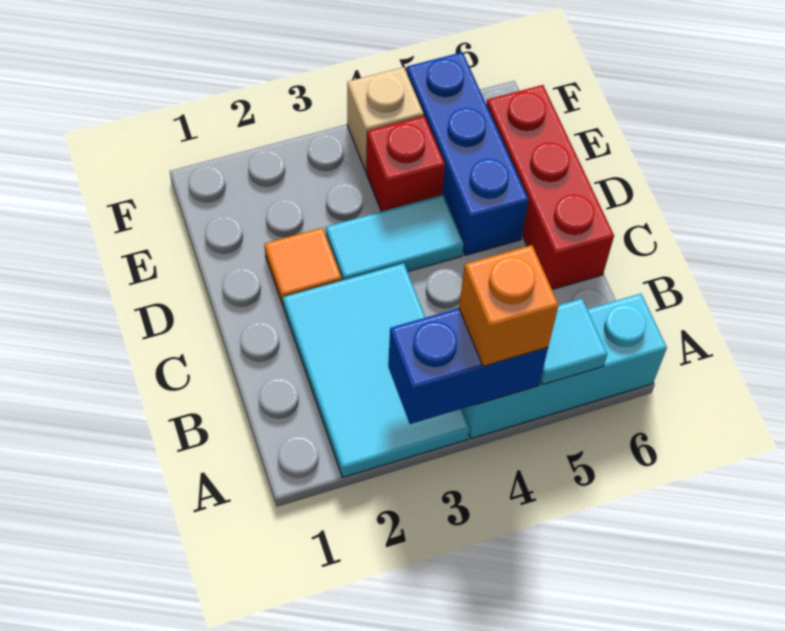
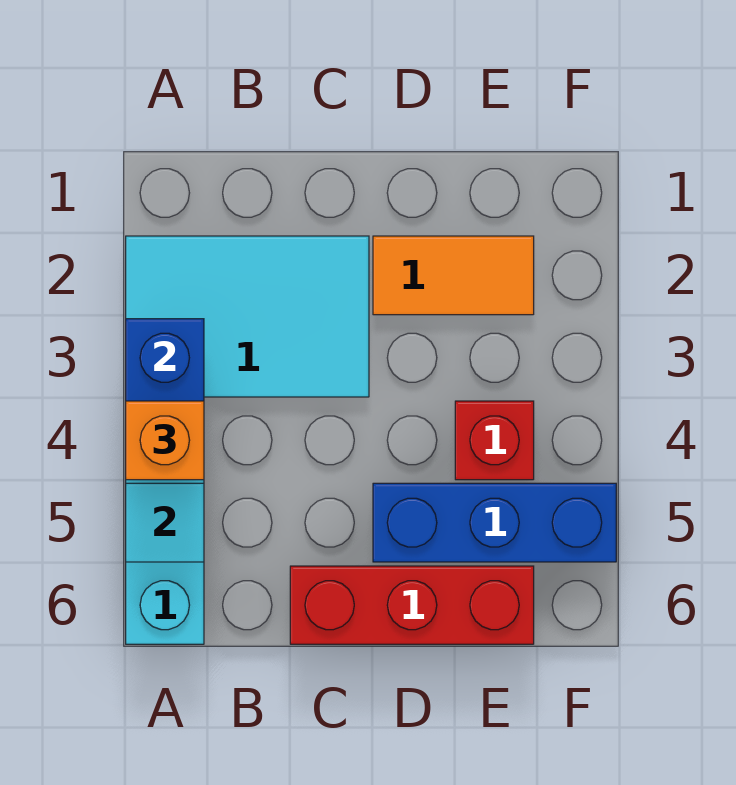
orange tile D2 level 1 -> orange tile D2:E2 level 1
cyan tile D3:D4 level 1 -> none
tan brick F4 level 1 -> none

